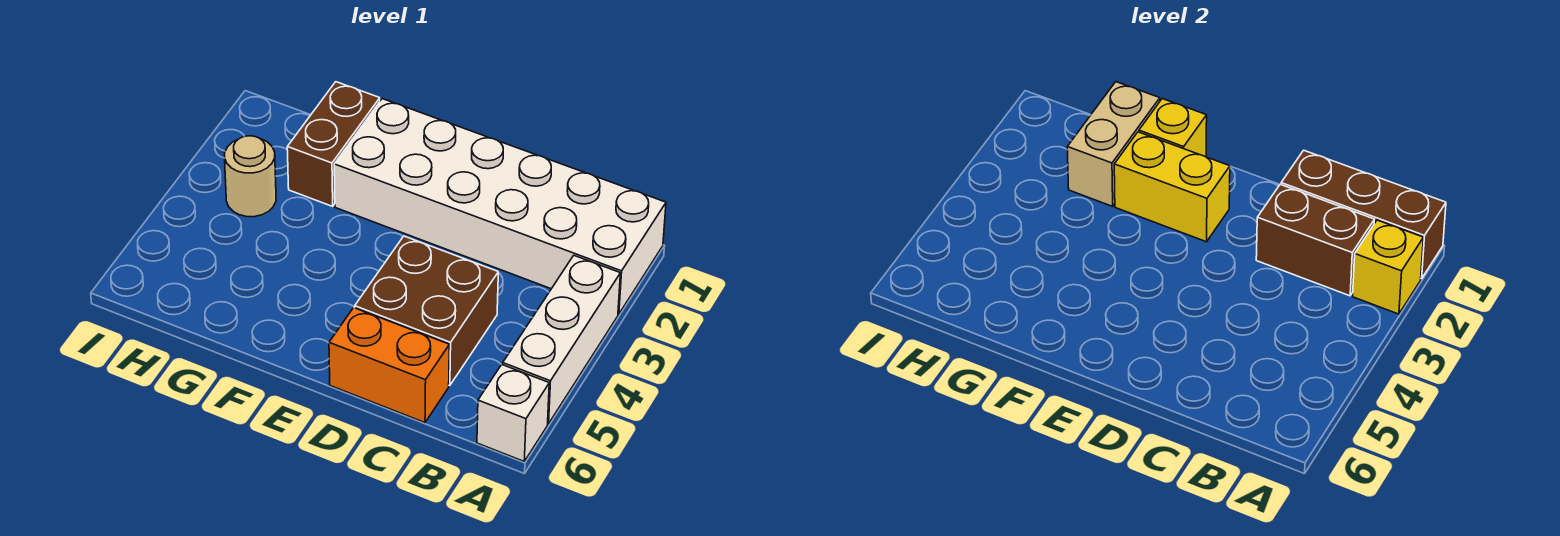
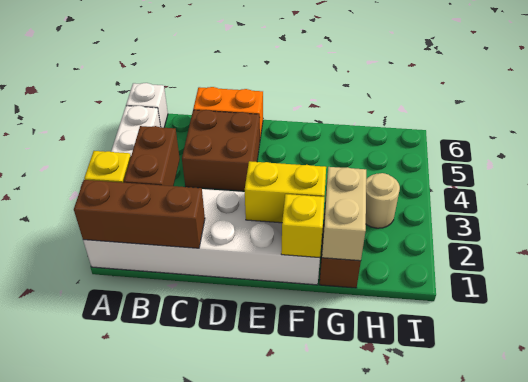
brown brick B2:C2 level 2 -> brown brick B2:B3 level 2

